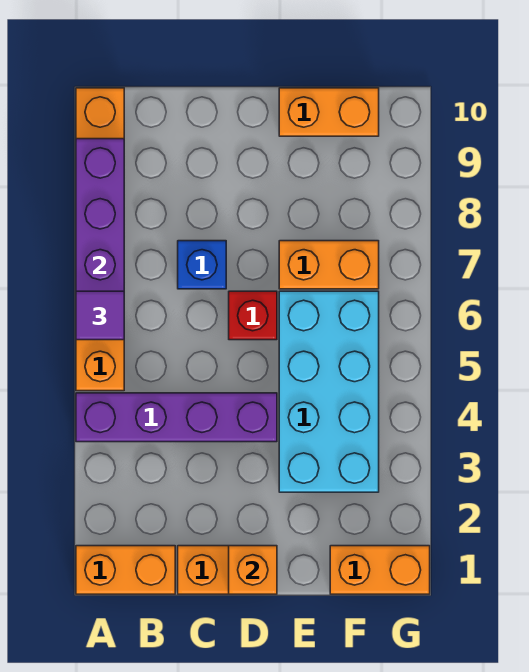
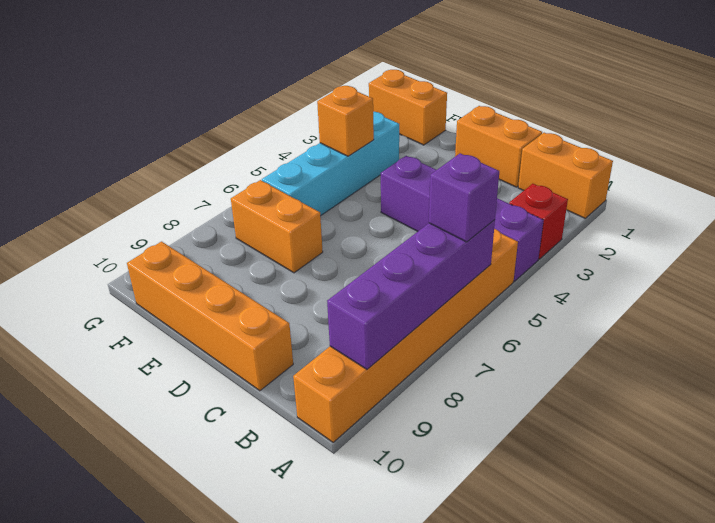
purple tile A6 level 3 -> purple brick A6 level 3
blue brick C7 level 1 -> none
orange brick D1 level 2 -> orange brick F4 level 2
red brick D6 level 1 -> red brick A3 level 1
cyan brick E3:F6 level 1 -> cyan brick F3:F6 level 1
orange brick E10:F10 level 1 -> orange brick C10:F10 level 1

